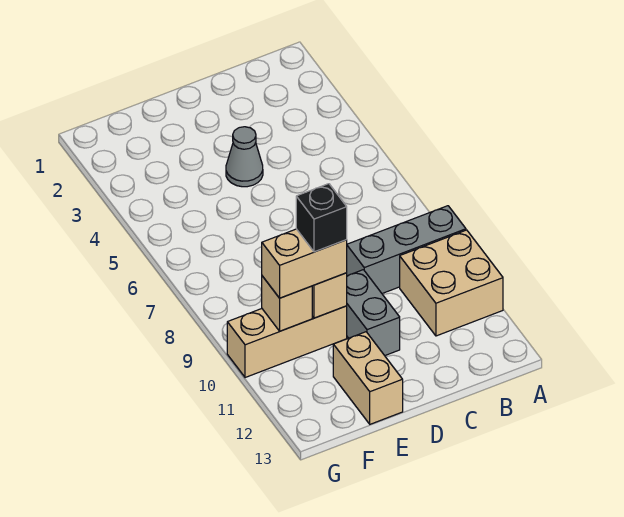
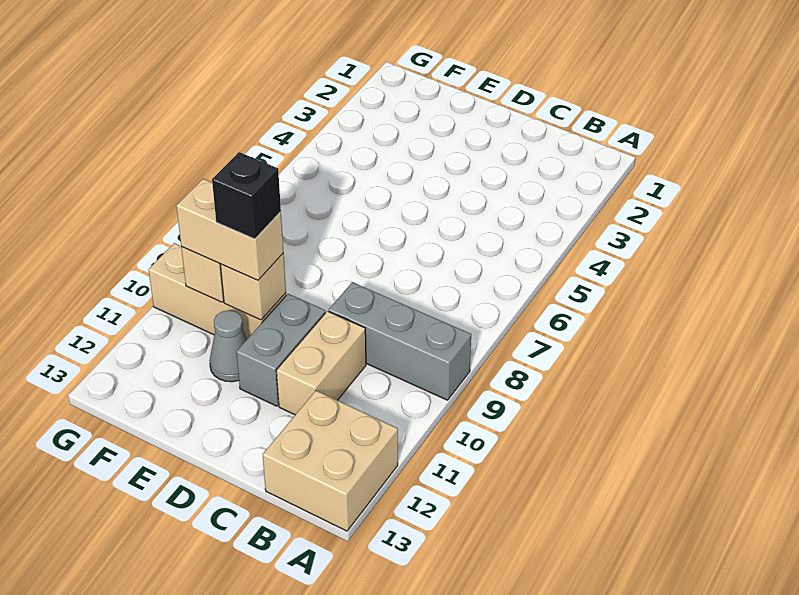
tan brick A10:B11 level 1 -> tan brick A12:B13 level 1
grey cone D4 level 1 -> grey cone E11 level 1
tan brick E12:E13 level 1 -> tan brick C10:C11 level 1

